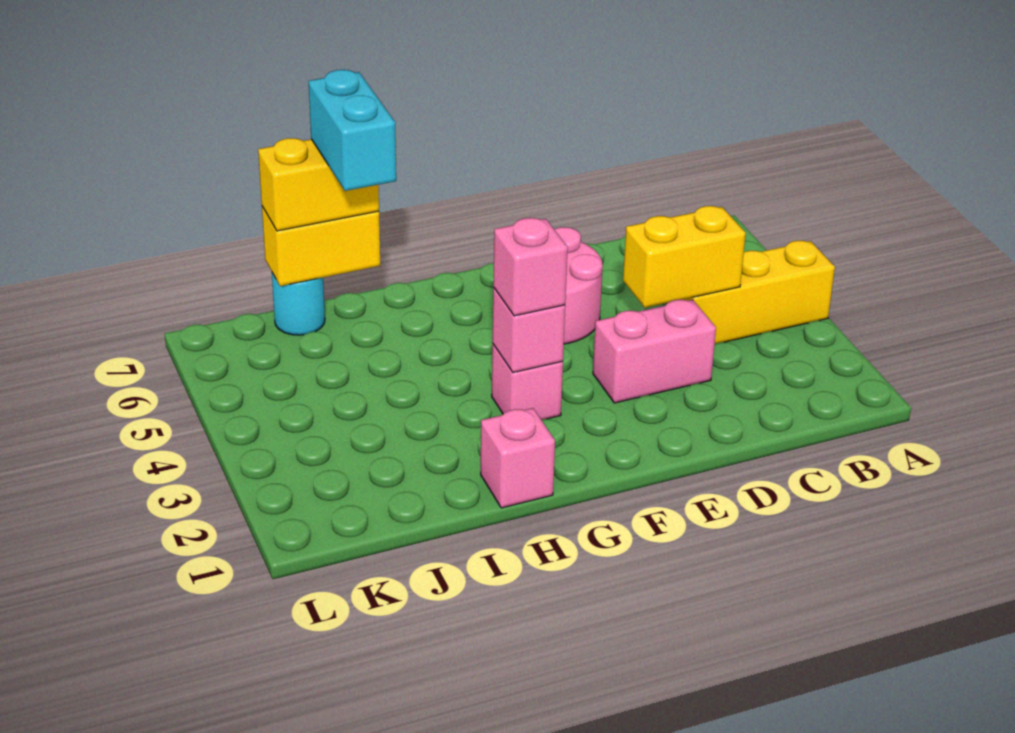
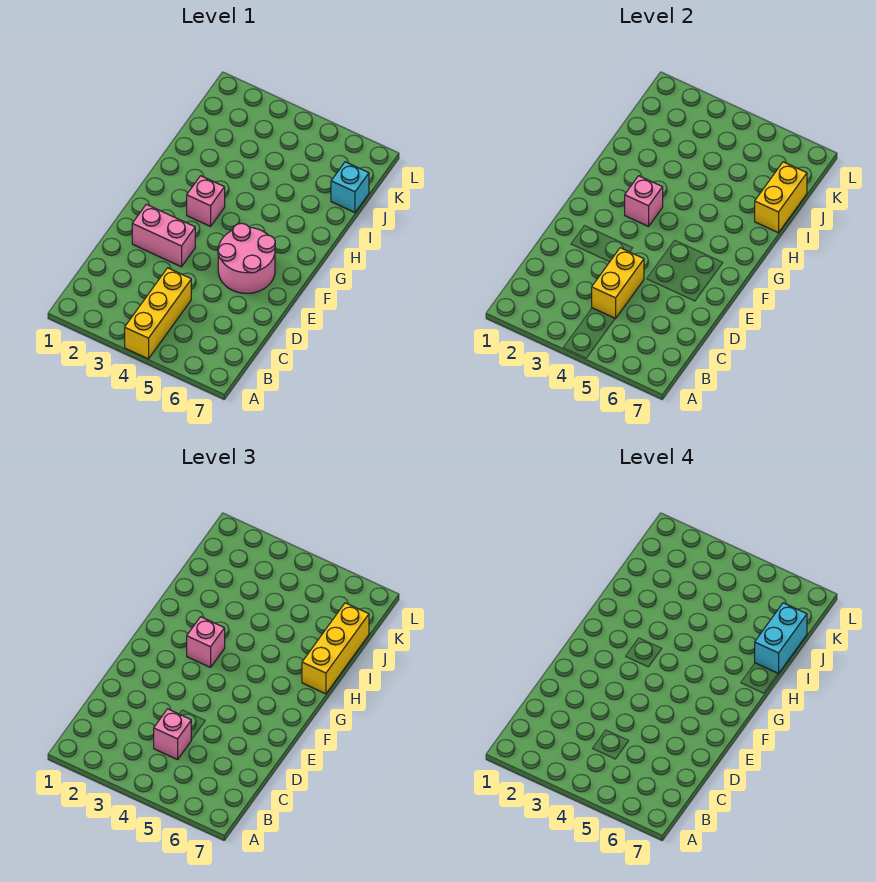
pink brick D3:E3 level 1 -> pink brick E2:E3 level 1
pink brick H1 level 1 -> pink brick C4 level 3
cyan brick I6:I7 level 4 -> cyan brick I7:J7 level 4
yellow brick I7:J7 level 3 -> yellow brick H7:J7 level 3
cyan round brick J7 level 1 -> cyan brick J7 level 1

